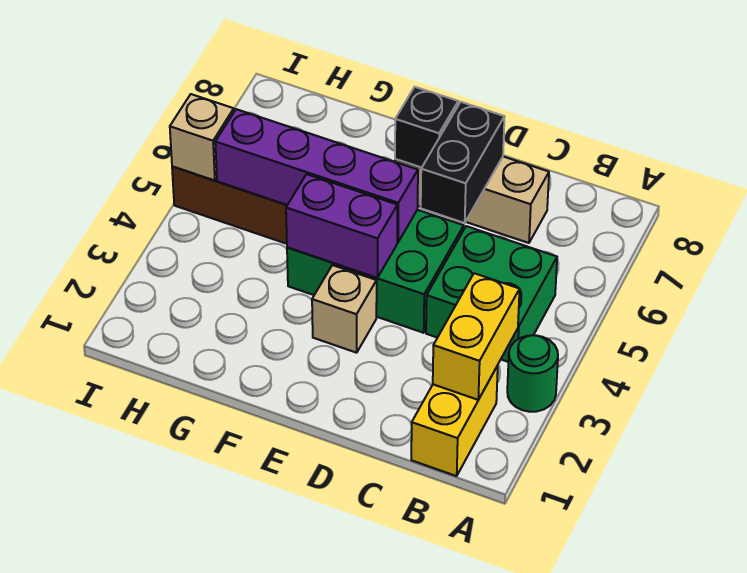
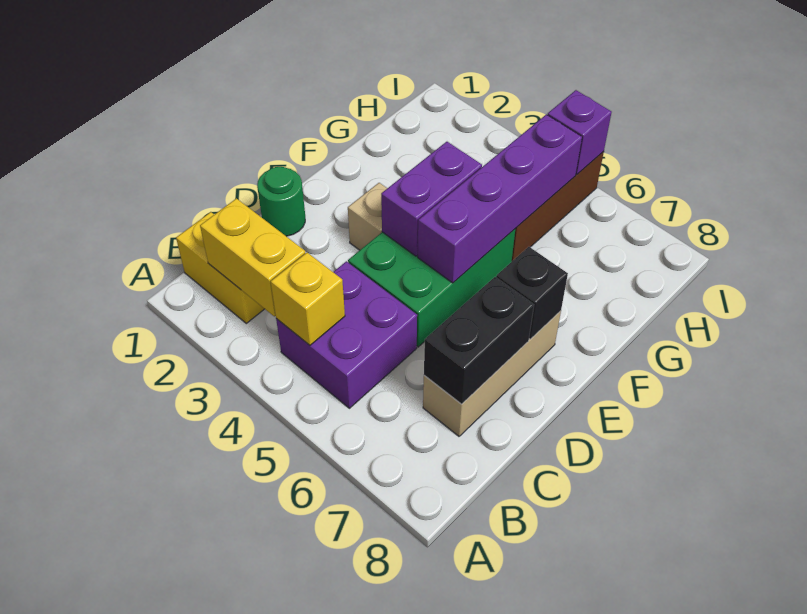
green round brick A3 level 1 -> green round brick D1 level 1
green brick B4:C5 level 1 -> purple brick B4:C5 level 1
none -> yellow brick B4 level 2
black brick D6:D7 level 2 -> black brick C7:D7 level 2
tan brick I5 level 2 -> purple brick I5 level 2

